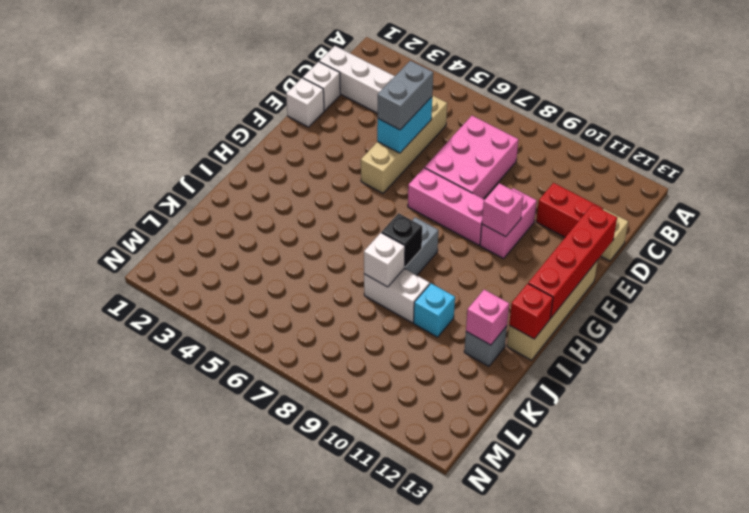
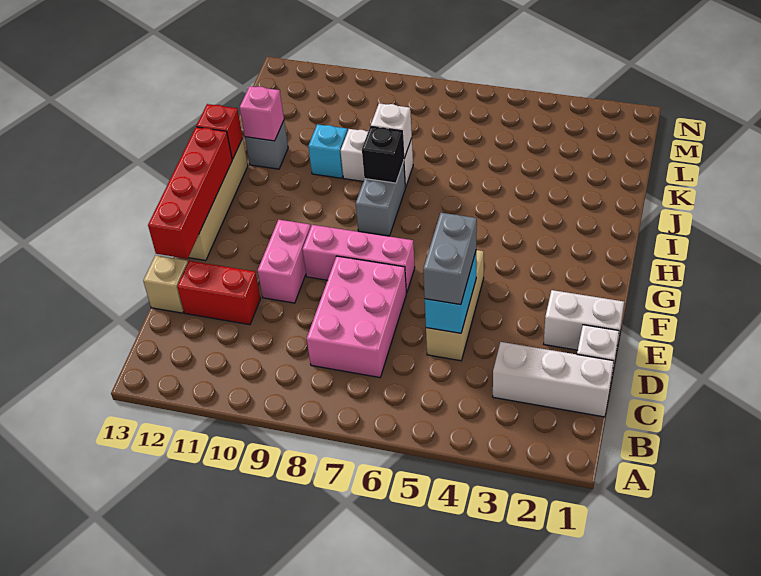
tan brick C5:F5 level 1 -> tan brick D5:F5 level 1
white brick E1 level 1 -> white brick E1:E2 level 1
pink brick F10 level 2 -> none

